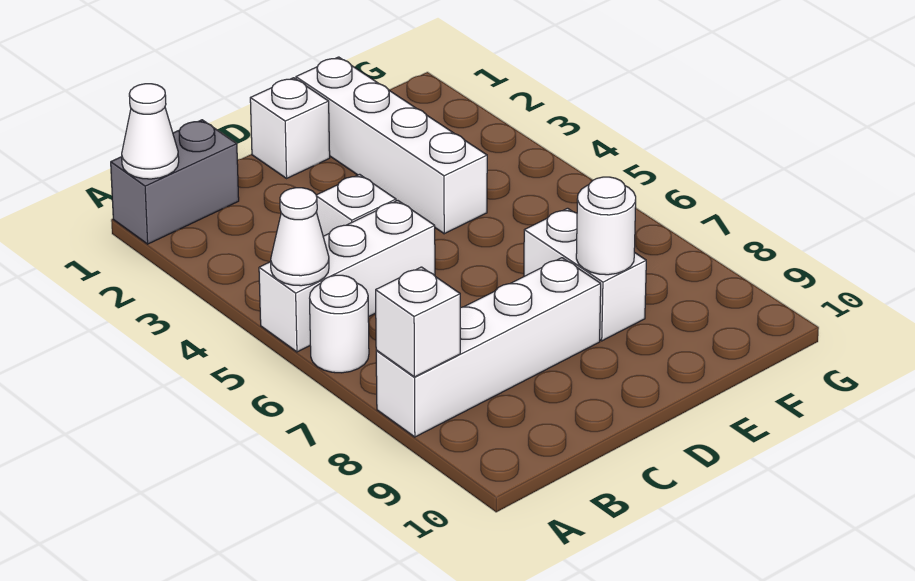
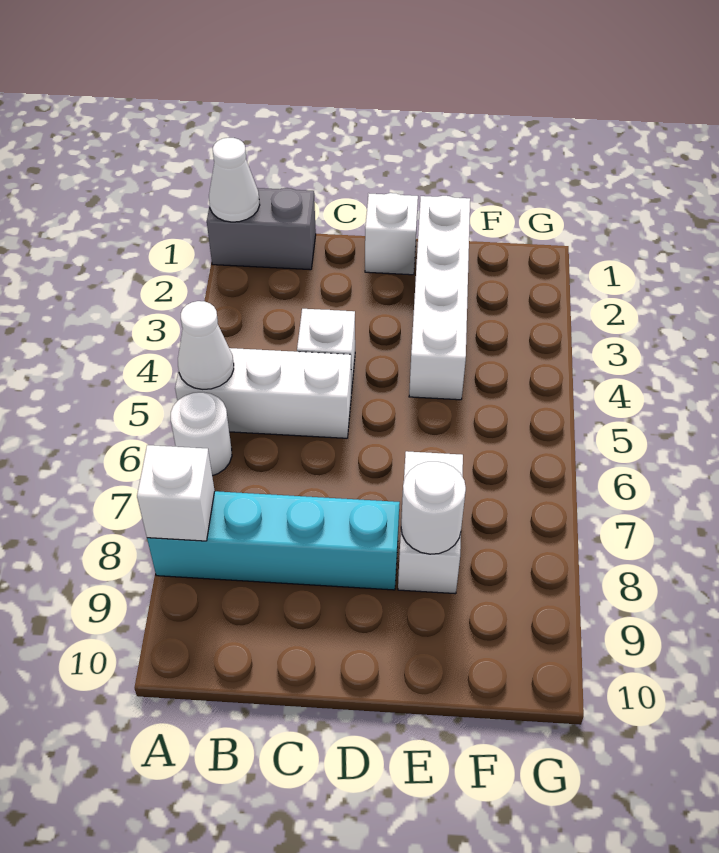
white brick A8:D8 level 1 -> cyan brick A8:D8 level 1

